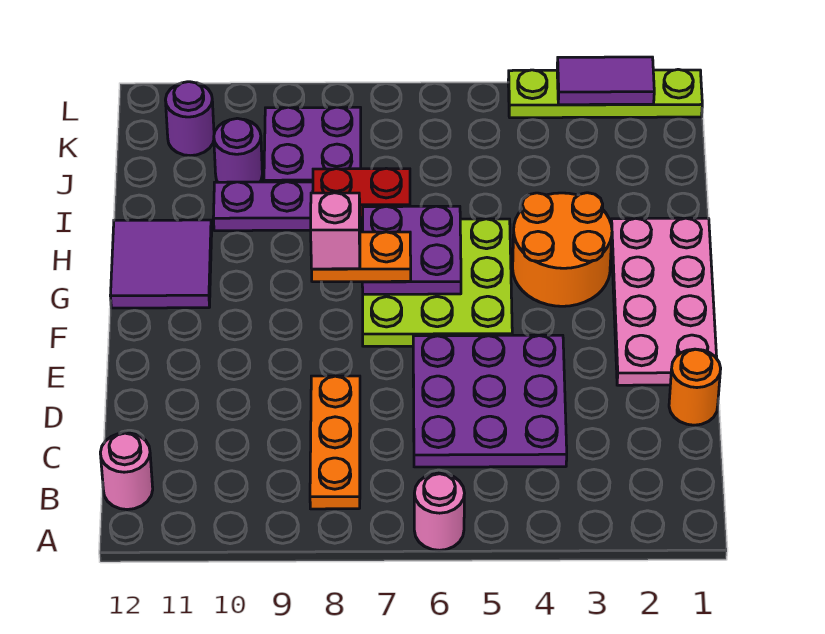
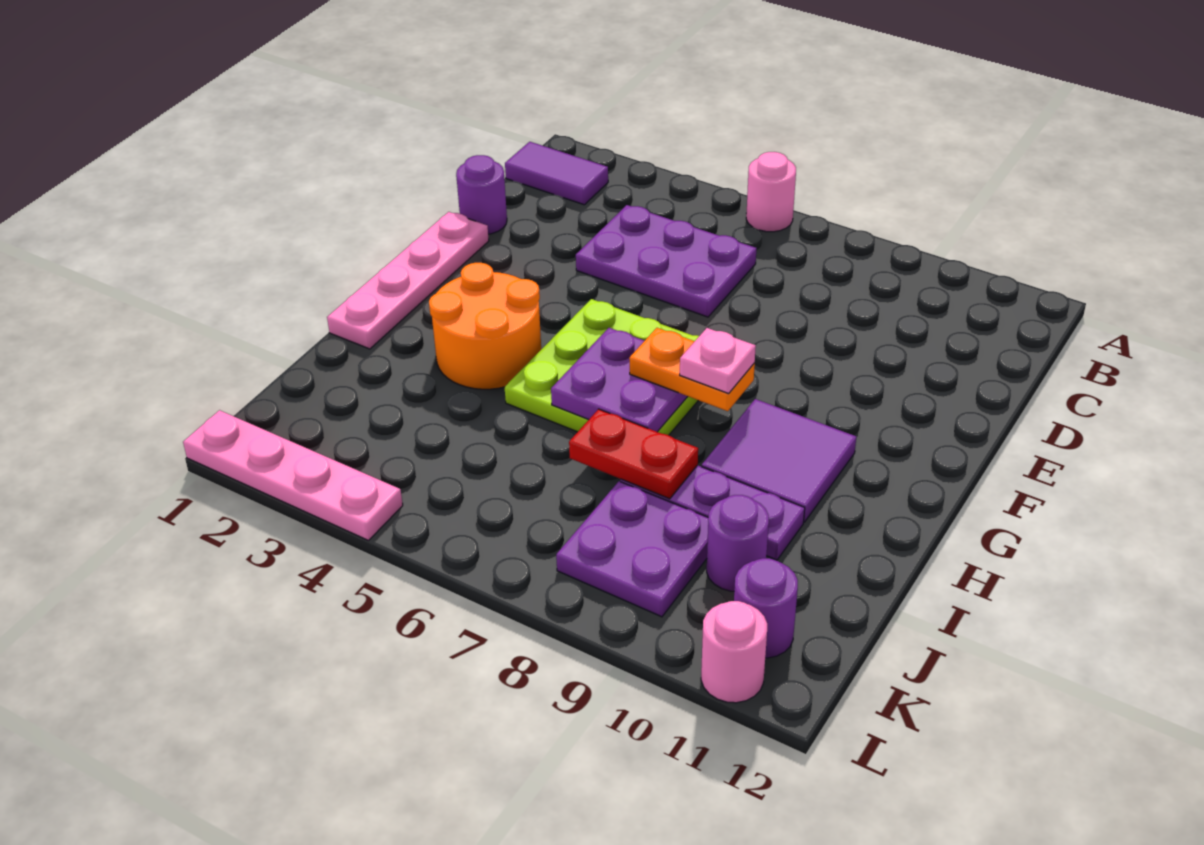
orange plate B8:D8 level 1 -> none
pink round brick B12 level 1 -> pink round brick L11 level 1
purple plate C4:E6 level 1 -> purple plate C4:D6 level 1
orange round brick D1 level 1 -> purple round brick D1 level 1
pink plate E1:H2 level 1 -> pink plate E1:H1 level 1
pink brick G8 level 4 -> pink plate G8 level 4
purple tile G11:H12 level 1 -> purple tile G9:H10 level 1
lime plate L1:L4 level 1 -> pink plate L1:L4 level 1
purple tile L2:L3 level 2 -> purple tile B1:B2 level 1

